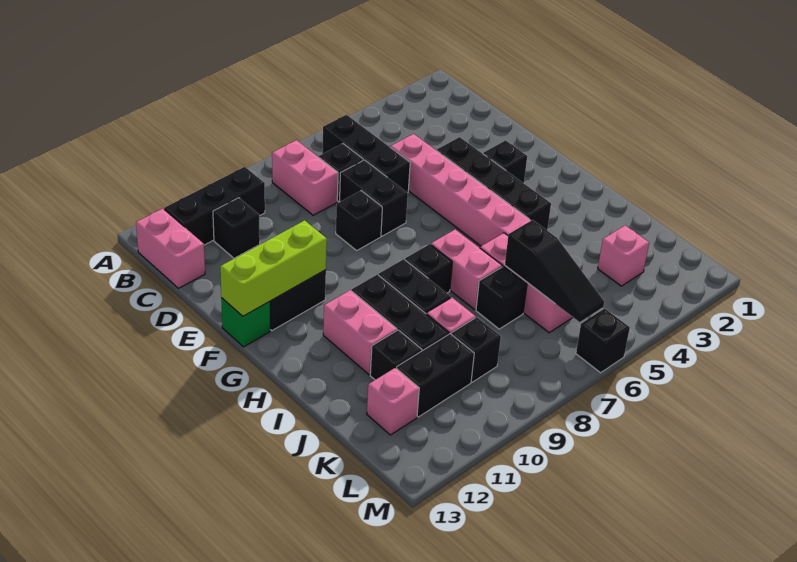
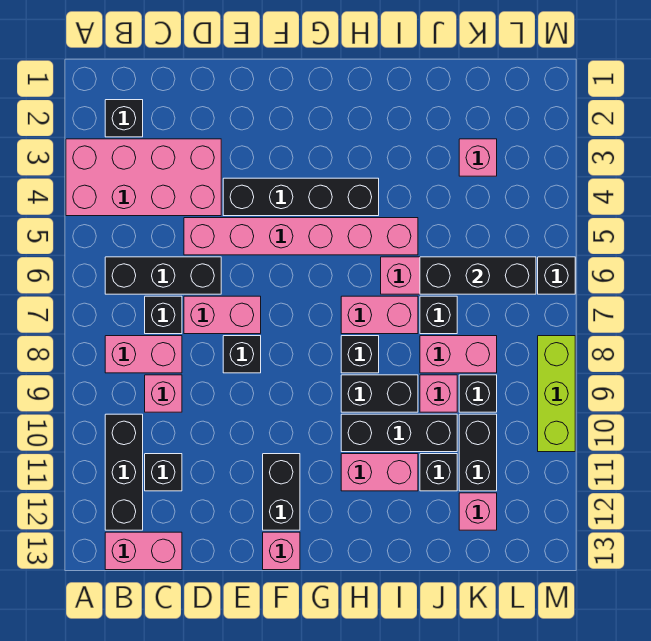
none -> pink brick A3:D4 level 1
none -> pink brick C9 level 1
black brick D7:E7 level 1 -> pink brick D7:E7 level 1
black brick F3 level 1 -> black brick B2 level 1
lime brick F11:F13 level 2 -> lime brick M8:M10 level 1
green brick F13 level 1 -> pink brick F13 level 1
black slope J6:L6 level 2 top J -> black brick J6:L6 level 2
none -> pink brick J8:K8 level 1

